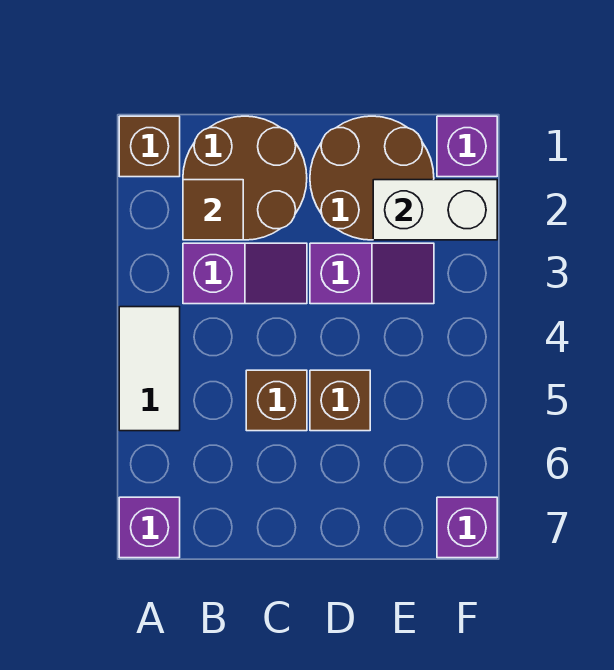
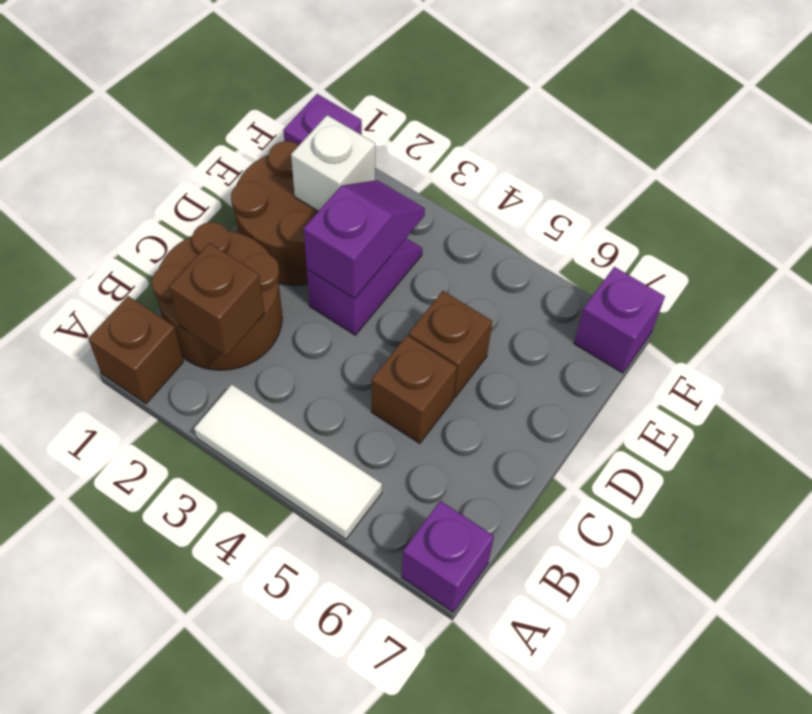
white tile A4:A5 level 1 -> white tile A3:A5 level 1
brown tile B2 level 2 -> brown brick B2 level 2
purple slope B3:C3 level 1 top B -> purple slope D3:E3 level 2 top D
white brick E2:F2 level 2 -> white brick E2 level 2

